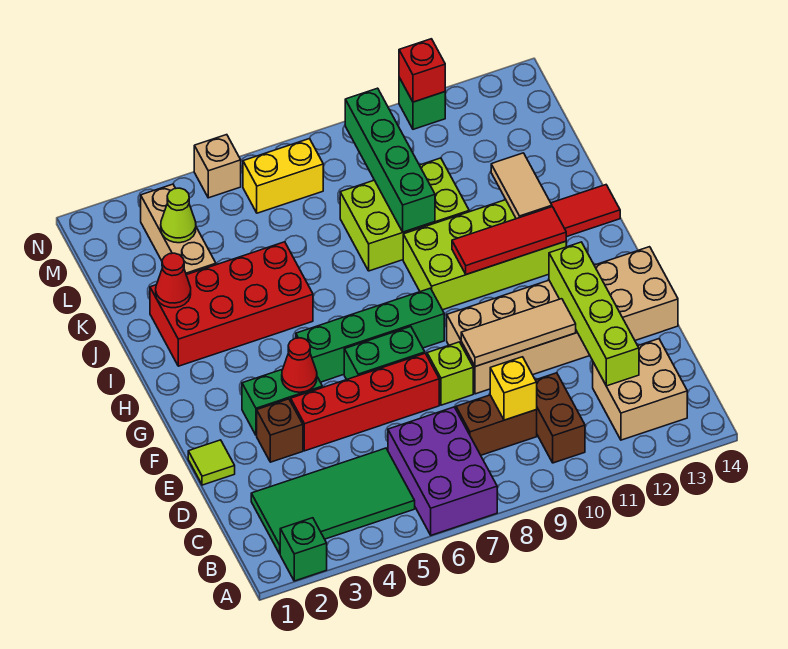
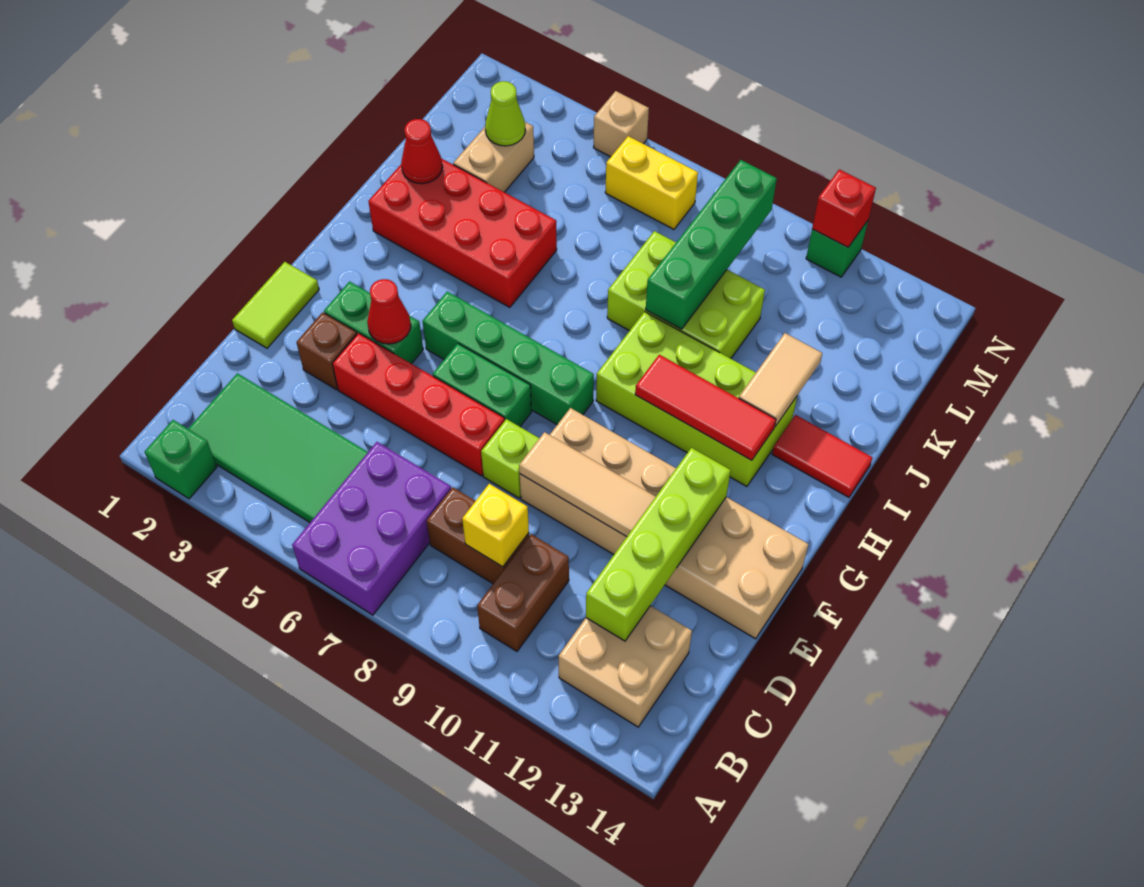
lime tile E1 level 1 -> lime tile E1:F1 level 1
tan brick K3:M3 level 1 -> tan brick K3:L3 level 1

